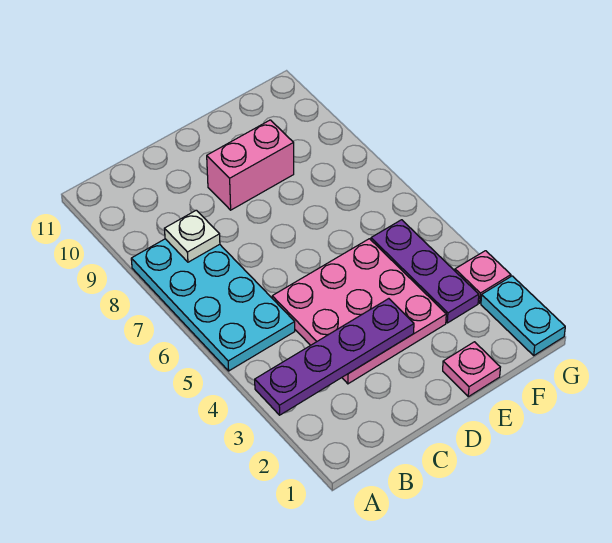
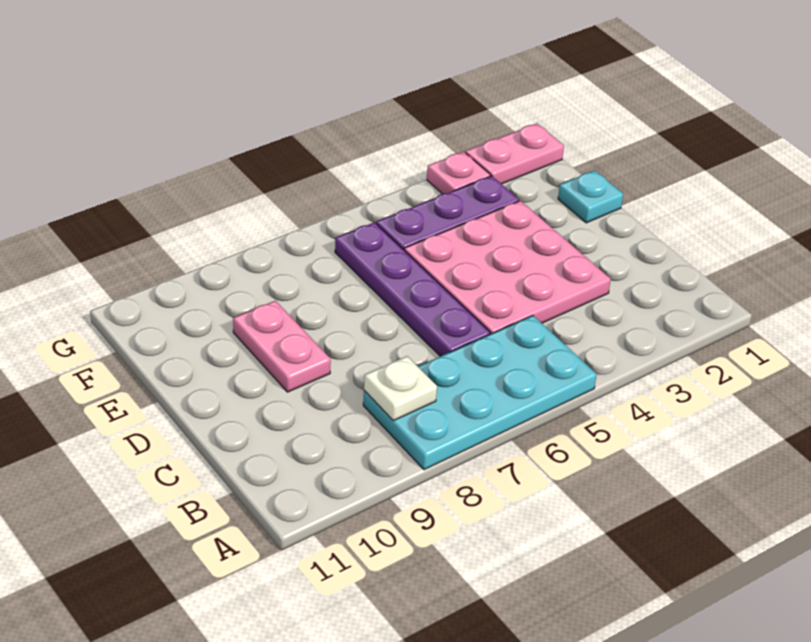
purple plate A3:D3 level 2 -> purple plate C6:F6 level 1
pink brick D9:E9 level 1 -> pink plate D9:E9 level 1
pink plate E1 level 1 -> cyan plate E1 level 1
cyan plate G1:G2 level 1 -> pink plate G1:G2 level 1

